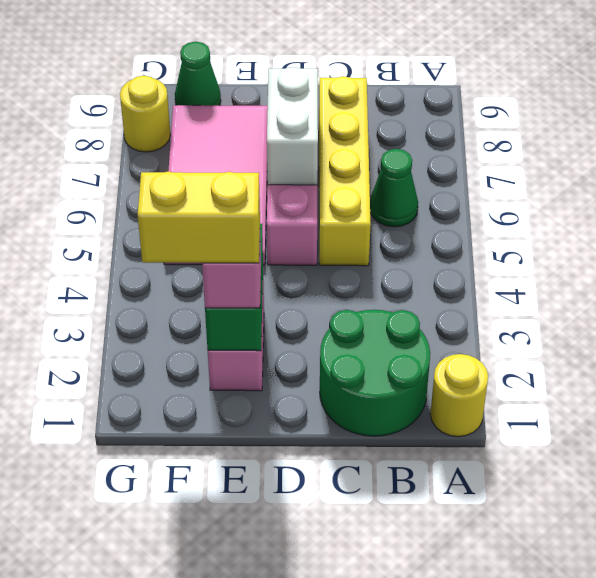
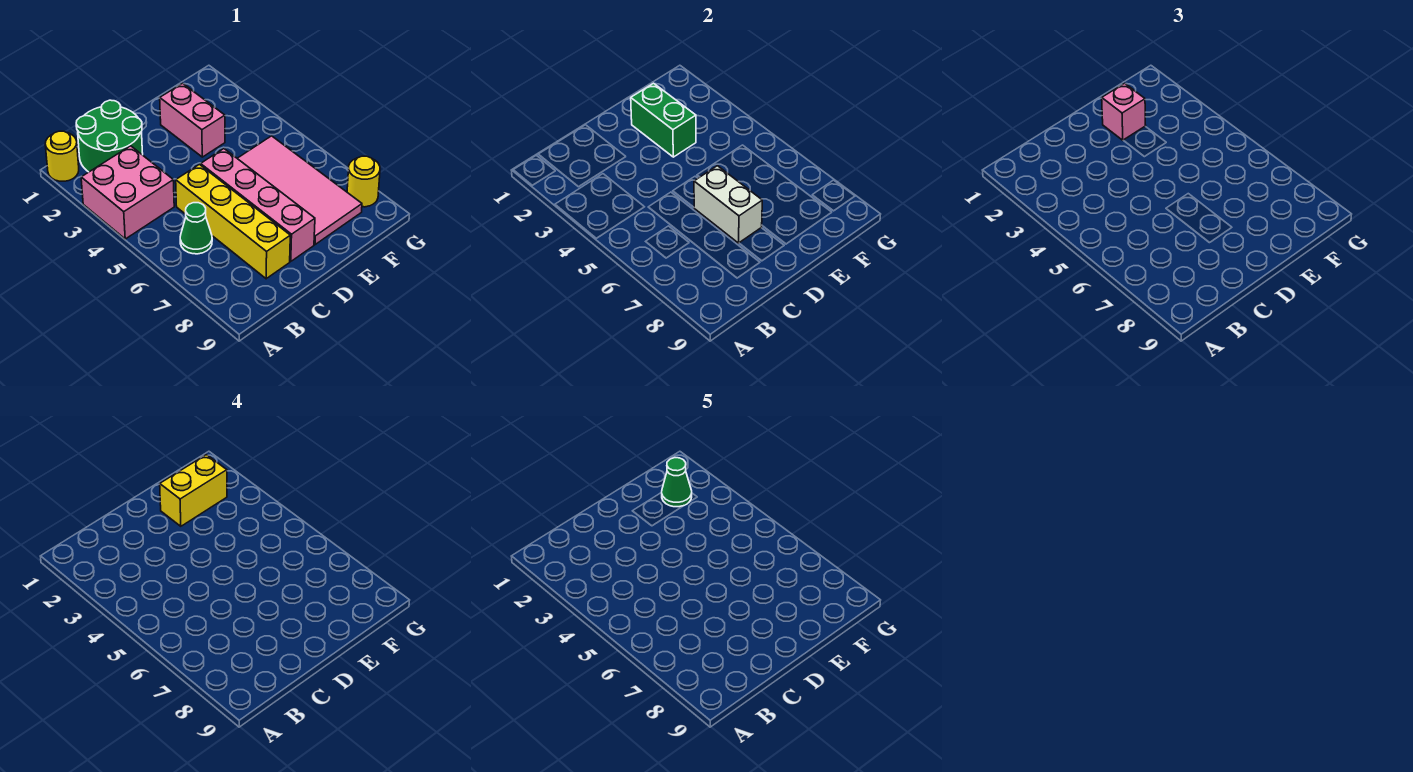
none -> pink brick A3:B4 level 1
green cone F9 level 1 -> green cone F2 level 5

